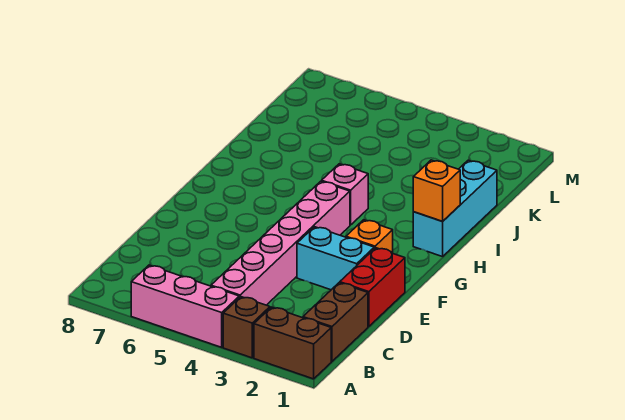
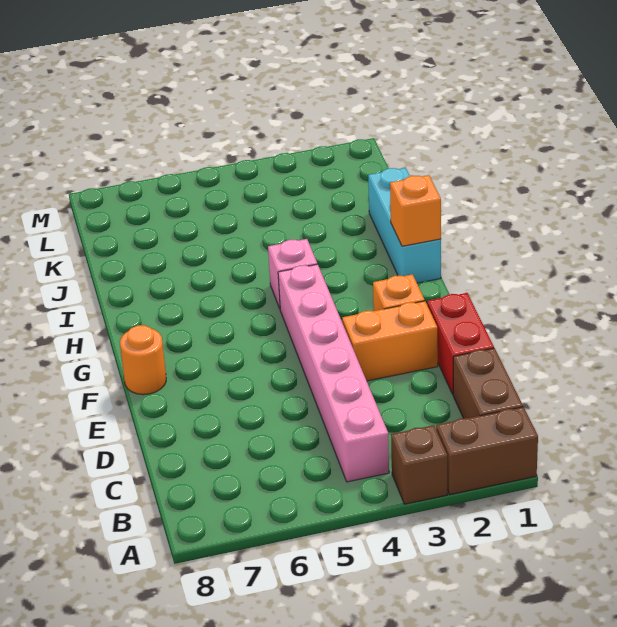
pink brick A4:A6 level 1 -> none
cyan brick E2:E3 level 1 -> orange brick E2:E3 level 1
none -> orange round brick F8 level 1

